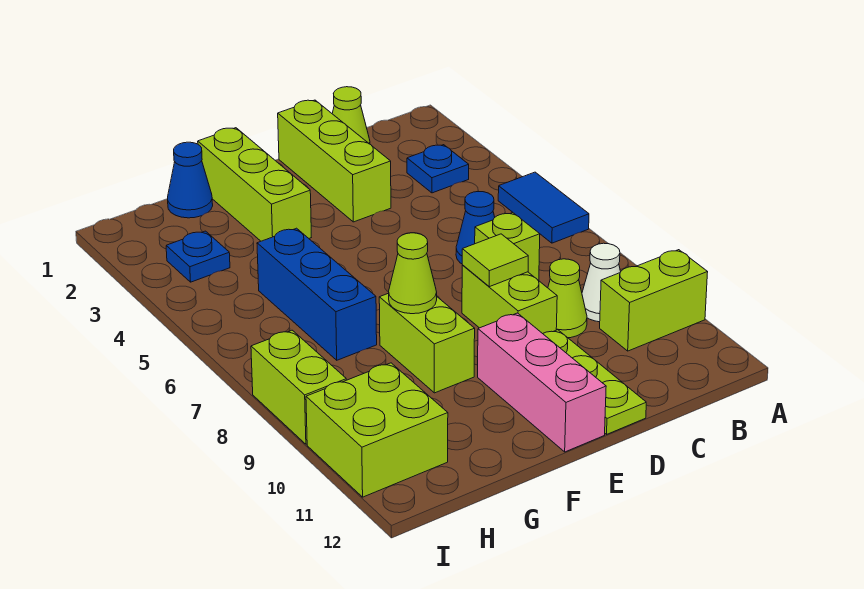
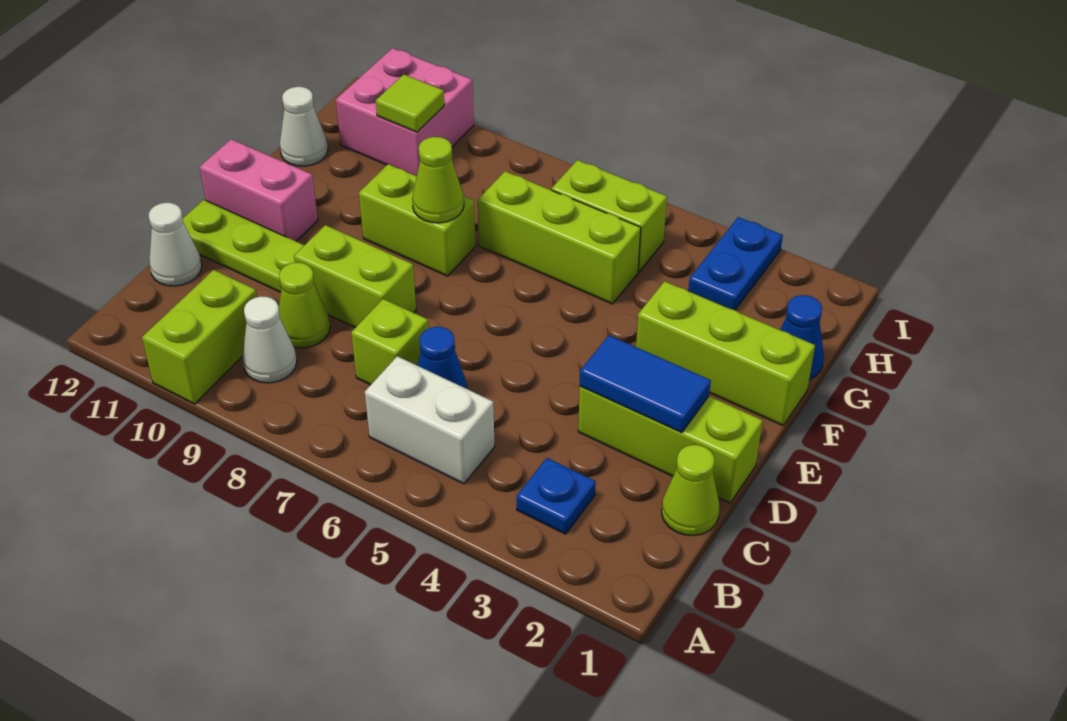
blue tile A5:A6 level 1 -> blue tile D2:D3 level 2
none -> white brick B5:B6 level 1
none -> white cone C12 level 1
lime tile D8 level 2 -> lime tile H10 level 2
pink brick E10:E12 level 1 -> pink brick E11:E12 level 1
blue brick G5:G7 level 1 -> lime brick G5:G7 level 1
none -> white cone G12 level 1
blue plate H3 level 1 -> blue plate H3:I3 level 1
lime brick H10:I11 level 1 -> pink brick H10:I11 level 1
lime brick I8:I9 level 1 -> lime brick H5:H6 level 1

